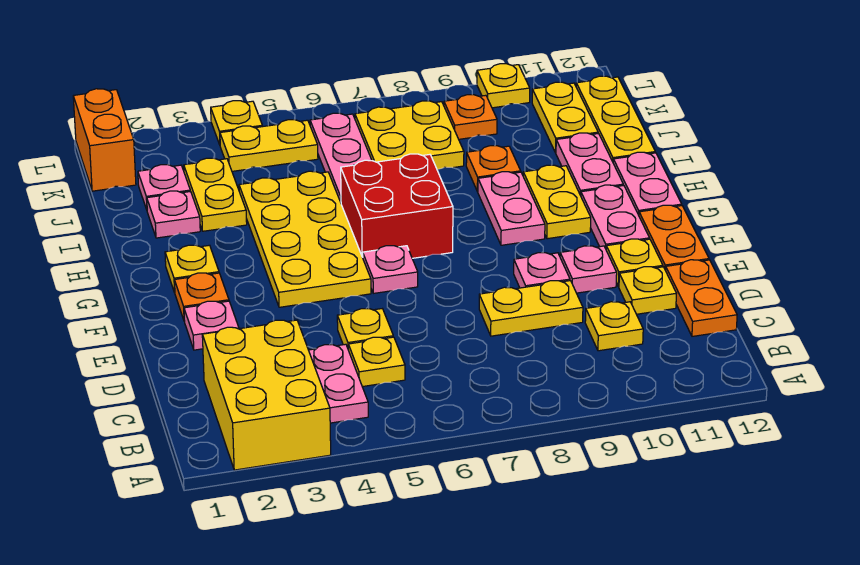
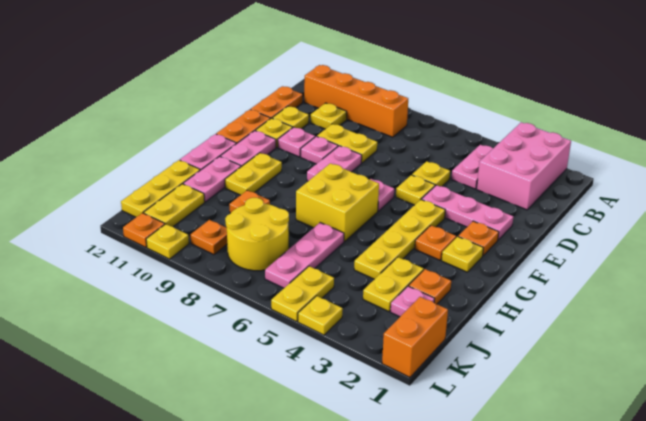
yellow brick A2:C3 level 1 -> pink brick A2:C3 level 1
none -> orange brick B8:B11 level 1
yellow plate C5 level 1 -> yellow plate E5 level 1
pink plate E2 level 1 -> pink plate E2:E4 level 1
yellow plate F4:I5 level 1 -> yellow plate F4:I4 level 1
none -> orange plate G3 level 1
red brick G6:H7 level 1 -> yellow brick G6:H7 level 1
pink plate G9:H9 level 1 -> pink plate E8:F8 level 1
pink plate I2 level 1 -> orange plate I2 level 1
yellow plate J7:K8 level 1 -> yellow round brick J7:K8 level 1
yellow plate K4:K5 level 1 -> yellow plate K5:L5 level 1
none -> orange plate L11 level 1

